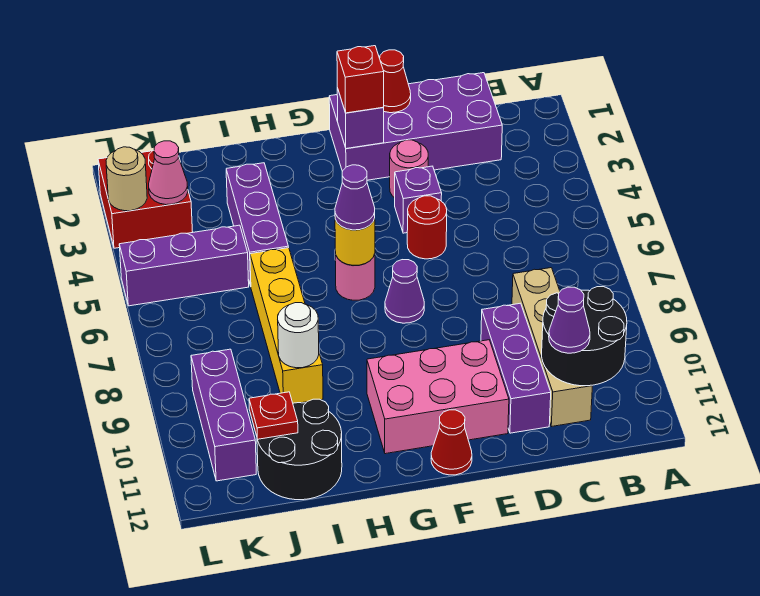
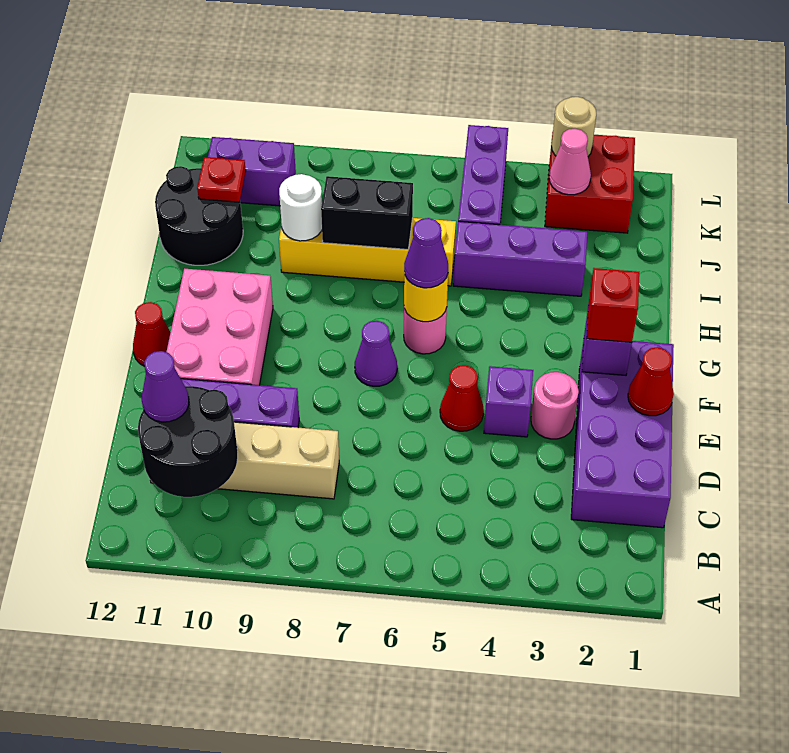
red round brick E5 level 1 -> red cone E5 level 1
none -> black brick I7:I8 level 2
purple brick K9:K11 level 1 -> purple brick K10:K11 level 1

